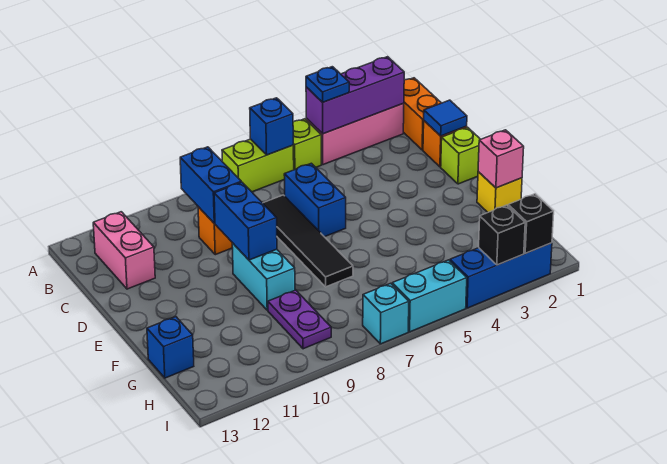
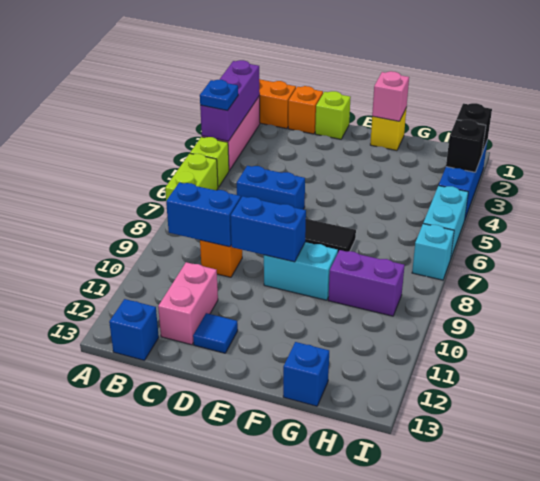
blue brick A6 level 2 -> blue brick B13 level 1
pink brick B12:C12 level 1 -> pink brick C11:C12 level 1
blue tile C1 level 2 -> blue tile D12 level 1
purple plate G9:H9 level 1 -> purple brick G9:H9 level 1

